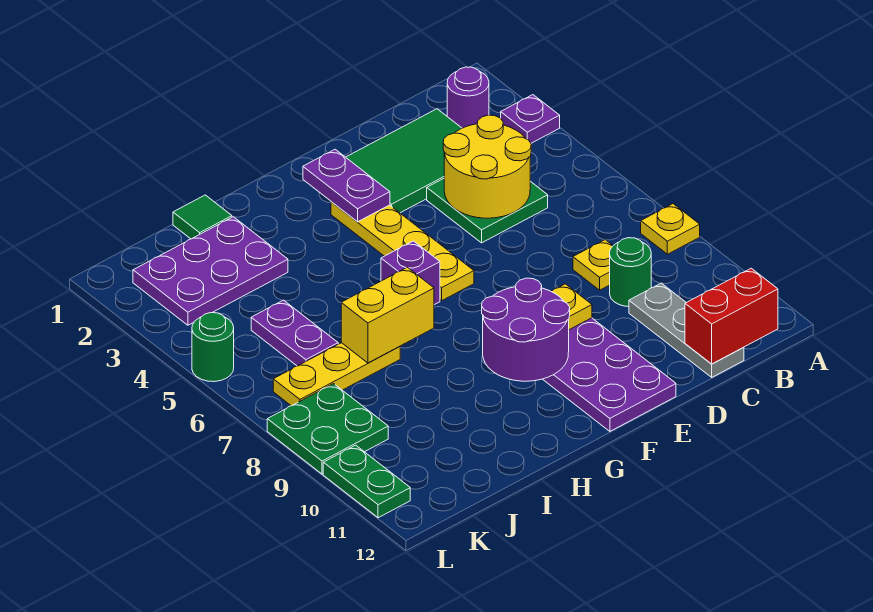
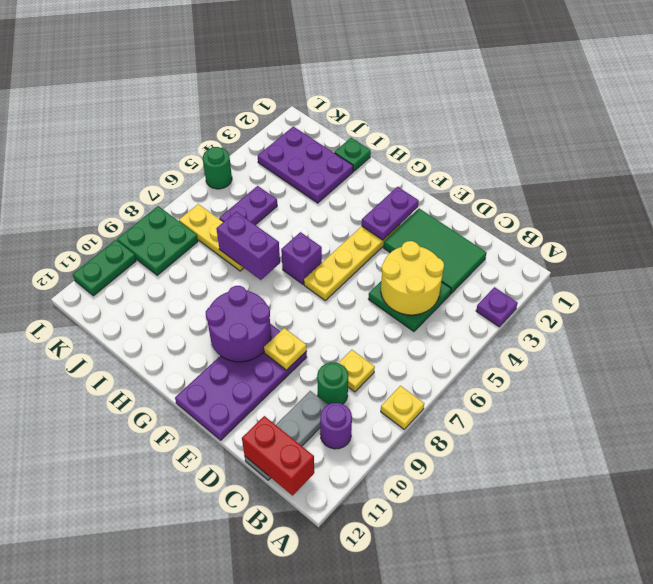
purple round brick B2 level 1 -> purple round brick B10 level 1
yellow brick H7:I7 level 2 -> purple brick H7:I7 level 2
green tile I1 level 1 -> green plate I1 level 1

